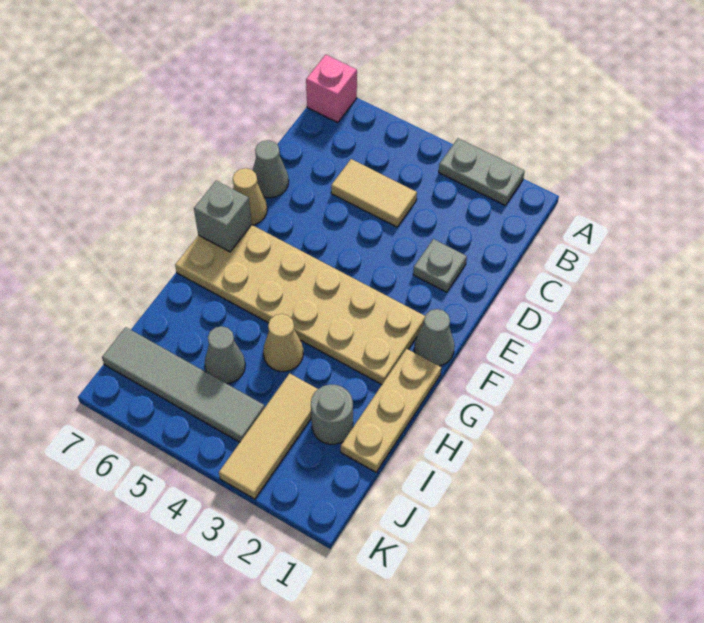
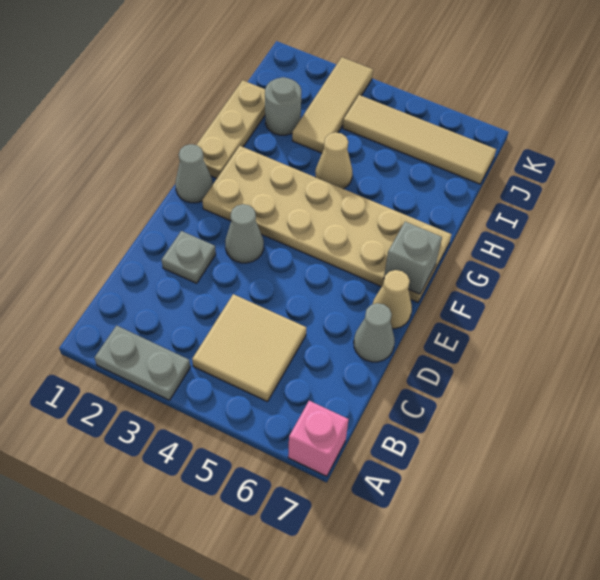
tan tile C4:C5 level 1 -> tan tile B4:C5 level 1
grey cone I5 level 1 -> grey cone E3 level 1
grey tile J4:J7 level 1 -> tan tile J4:J7 level 1

